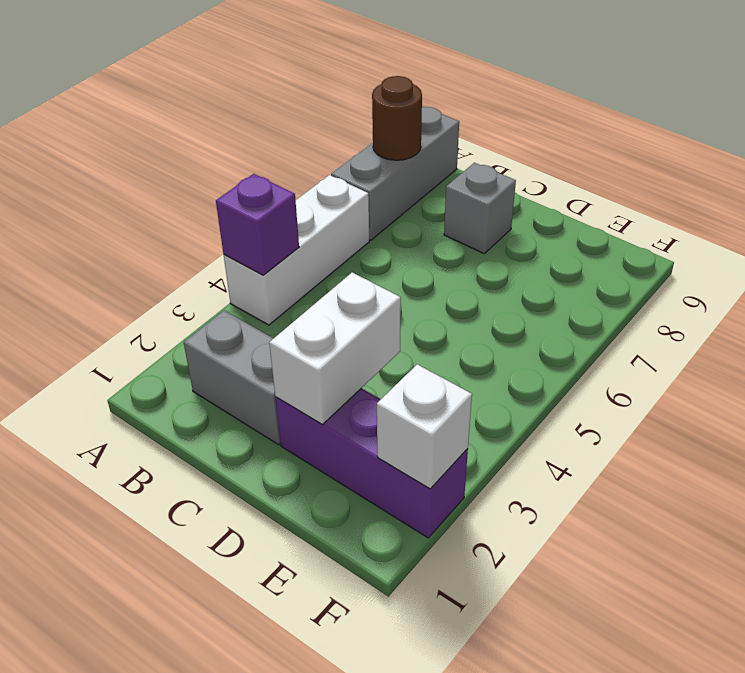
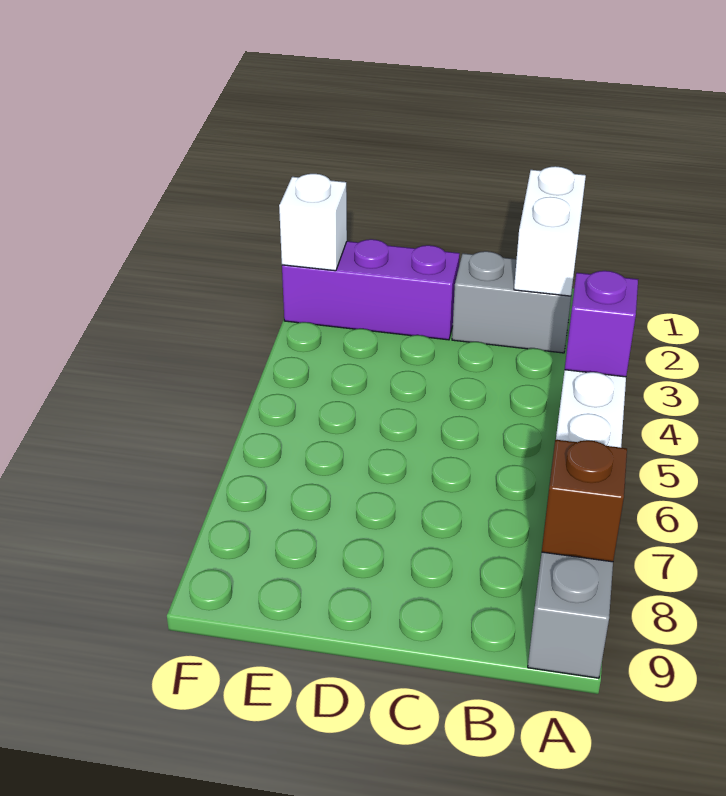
brown round brick A8 level 2 -> brown brick A8 level 2
grey brick C8 level 1 -> none
white brick D2:D3 level 2 -> white brick B1:B2 level 2

